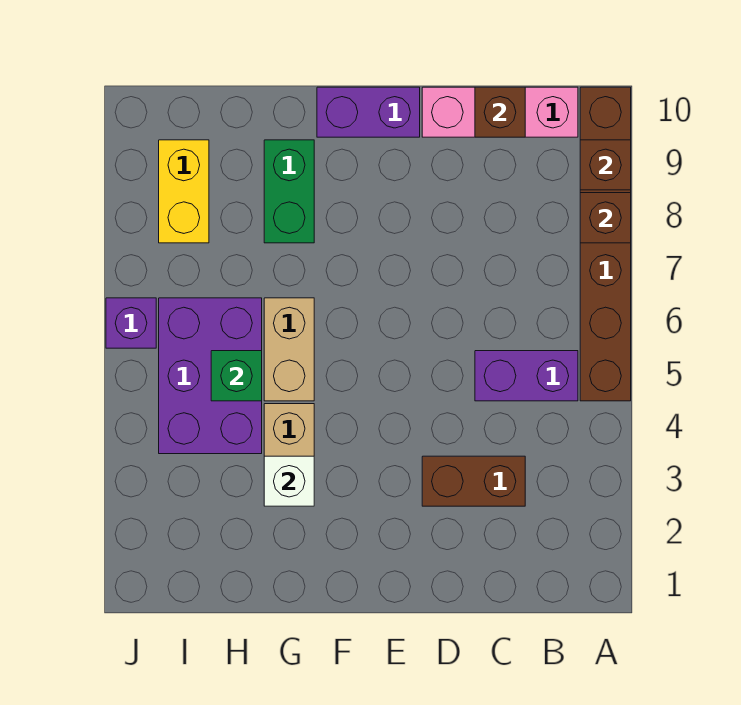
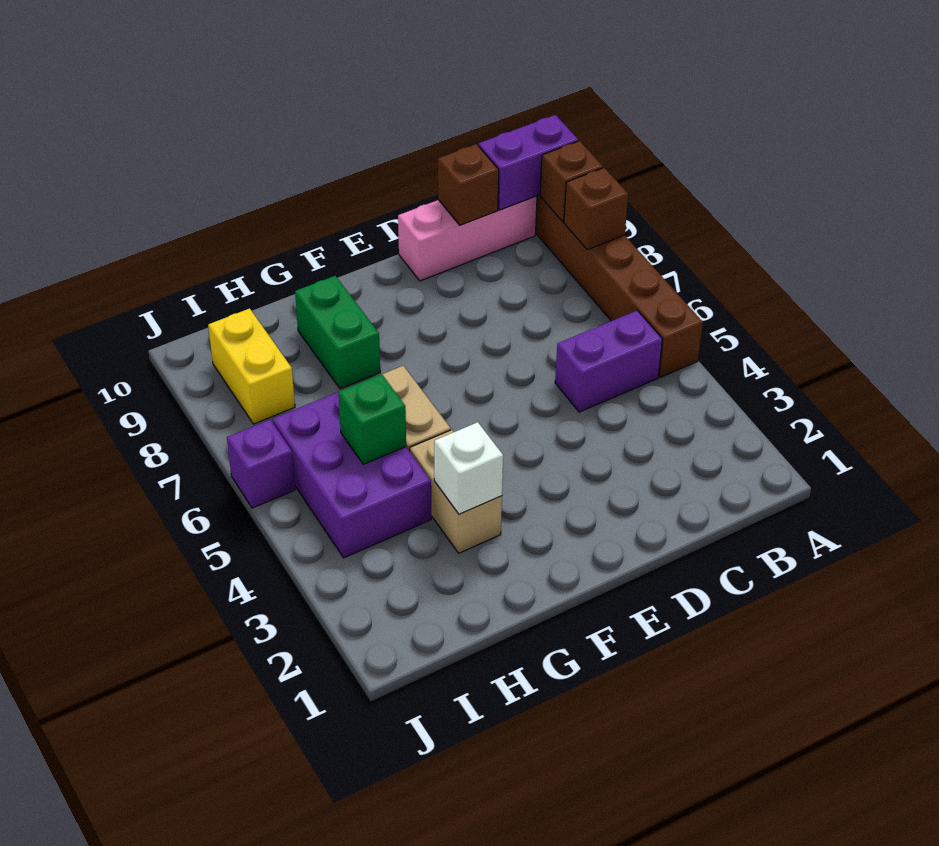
brown brick C3:D3 level 1 -> none
purple brick E10:F10 level 1 -> purple brick A10:B10 level 2

